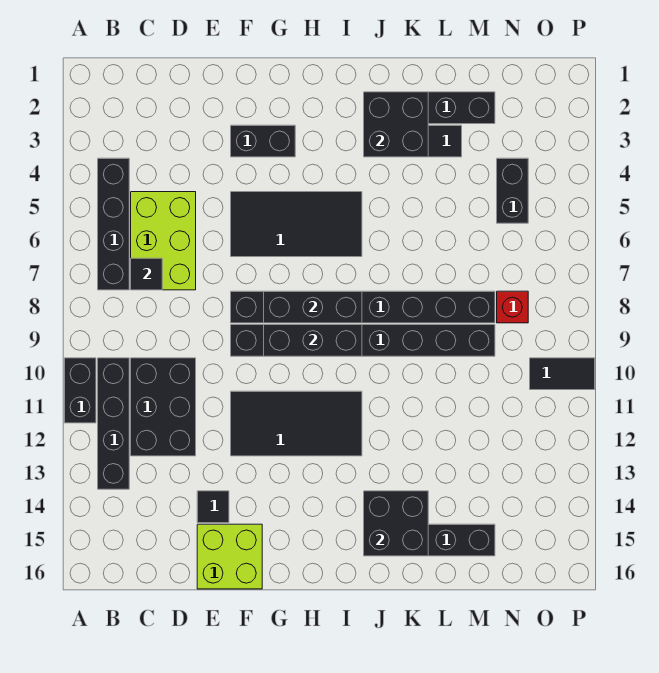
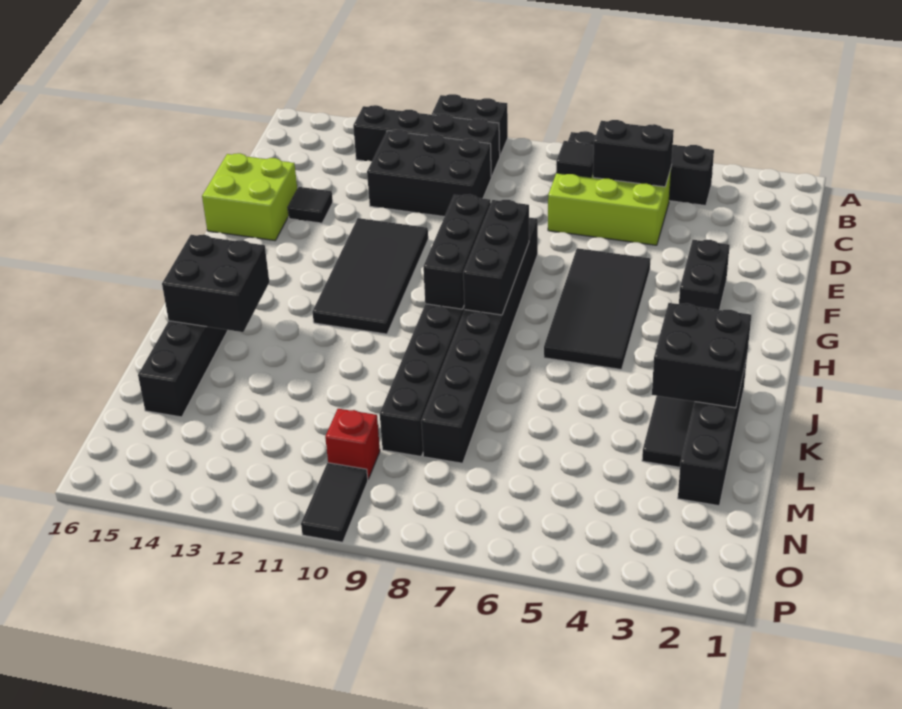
black brick N4:N5 level 1 -> black brick C5:C6 level 2
red brick N8 level 1 -> red brick N10 level 1

